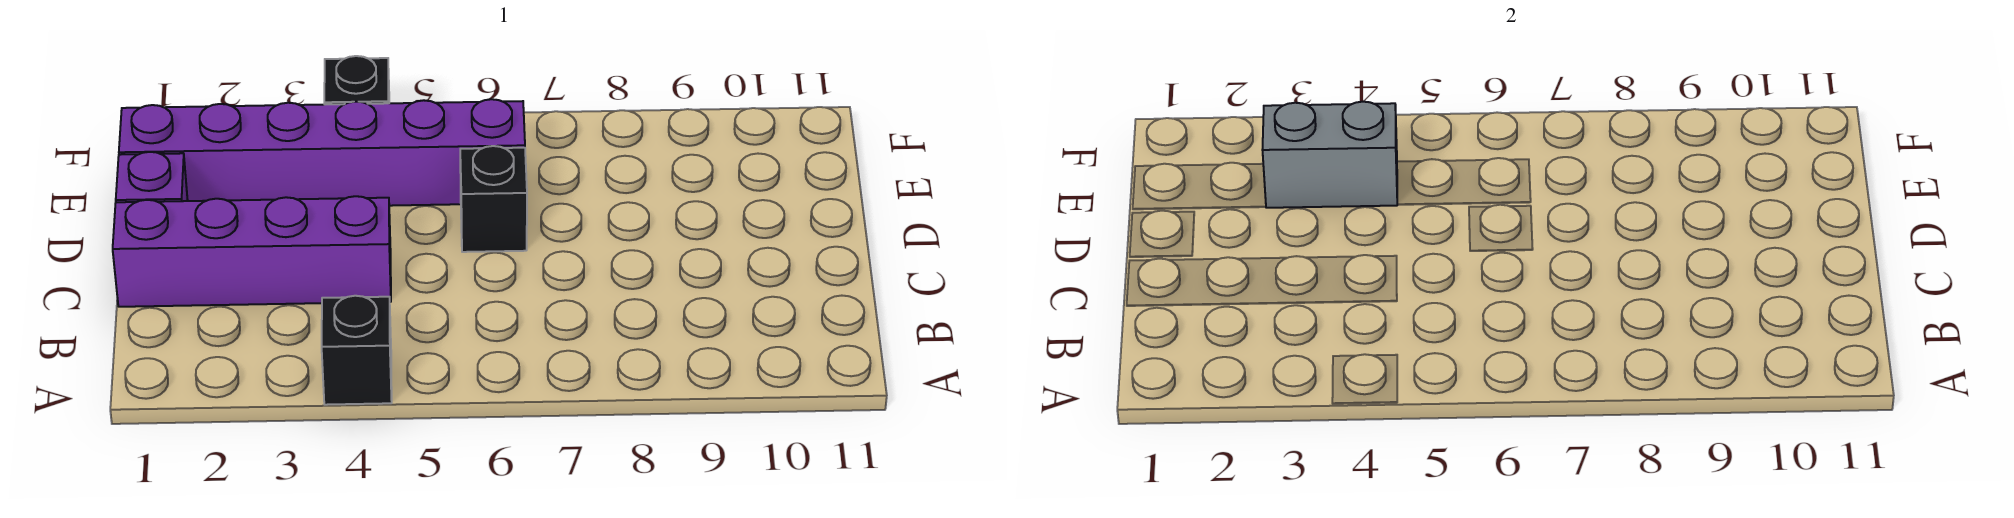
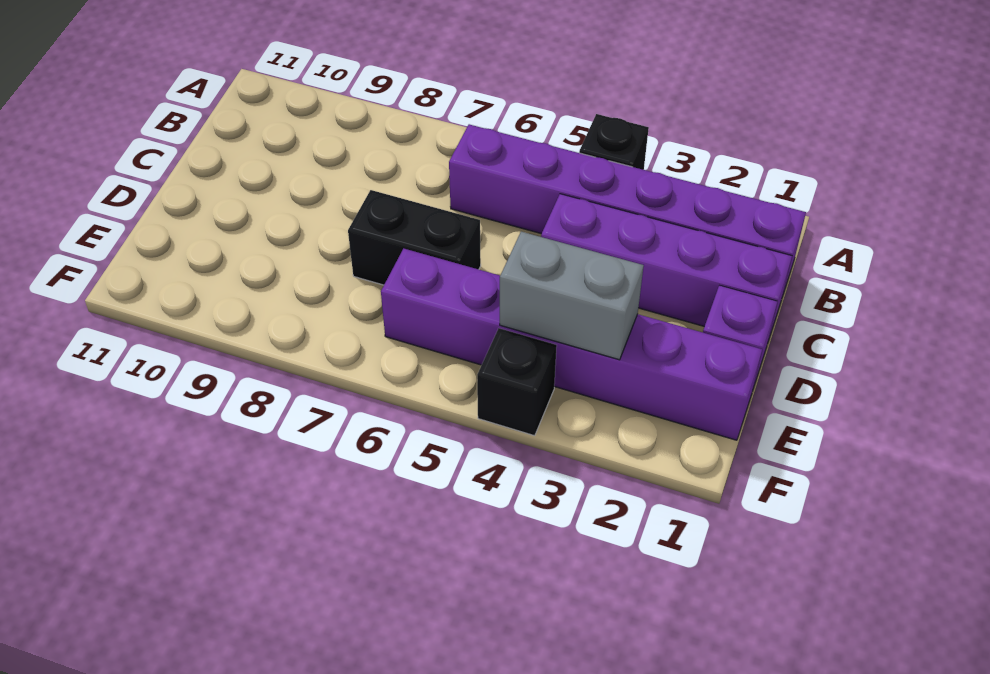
none -> purple brick B1:B6 level 1
black brick D6 level 1 -> black brick D6:D7 level 1

